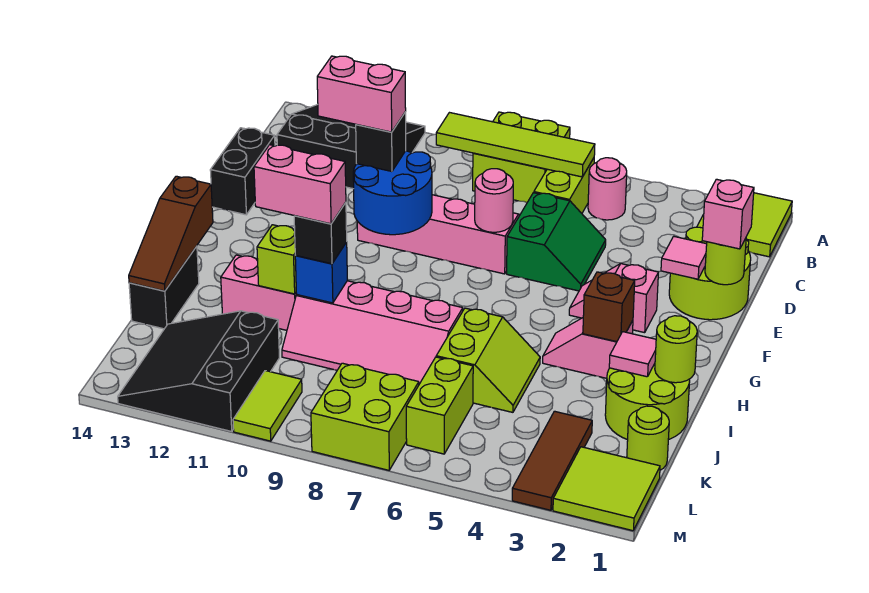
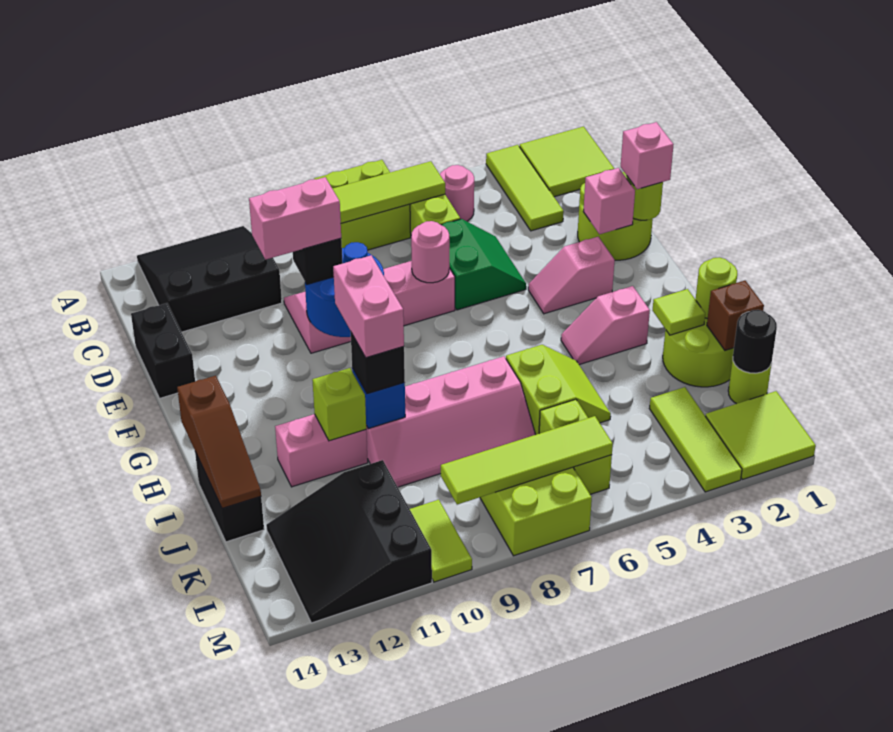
none -> lime tile A3:C3 level 1
pink tile E2 level 2 -> pink brick E2 level 2
brown brick H3 level 2 -> brown brick J1 level 2
pink tile I2 level 2 -> lime tile I2 level 2
pink brick I10:I11 level 4 -> pink brick H10:I10 level 4
none -> black round brick K1 level 2
brown tile K3:M3 level 1 -> lime tile K3:M3 level 1
none -> lime tile L6:L9 level 2

